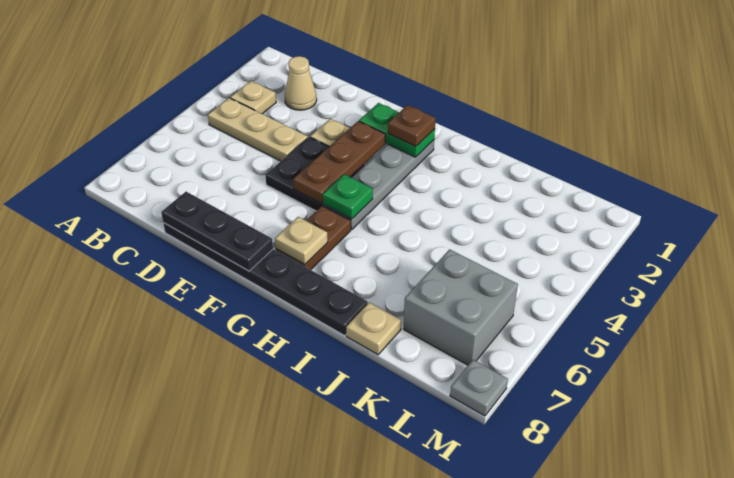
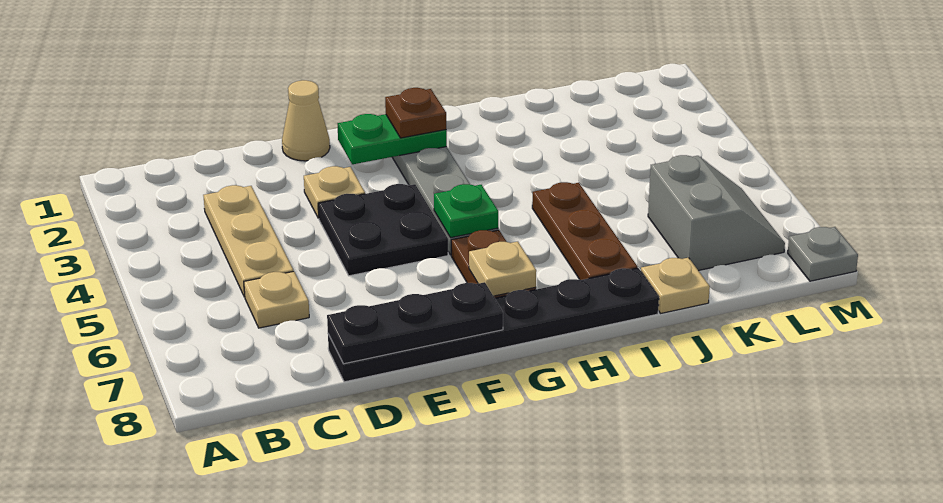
tan plate B3 level 1 -> tan plate C6 level 1
tan plate B4:D4 level 1 -> tan plate C3:C5 level 1
tan cone C2 level 1 -> tan cone E1 level 1
brown plate F3:F5 level 2 -> brown plate I5:I7 level 1
grey brick K6:L7 level 1 -> grey slope K6:L7 level 1 top K

